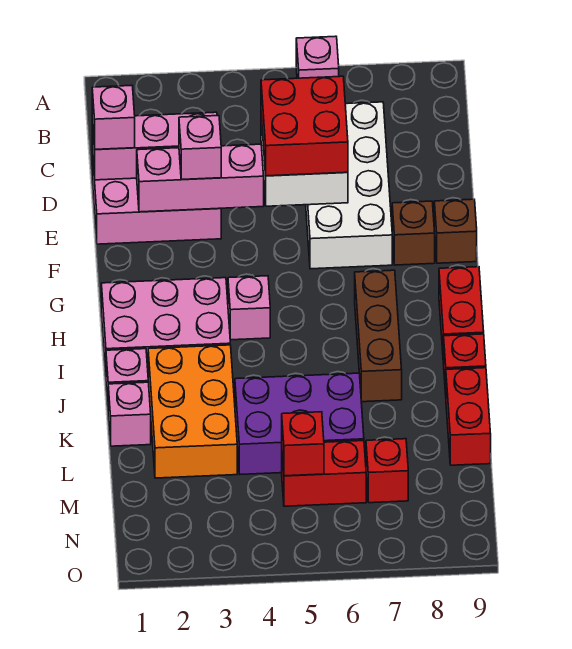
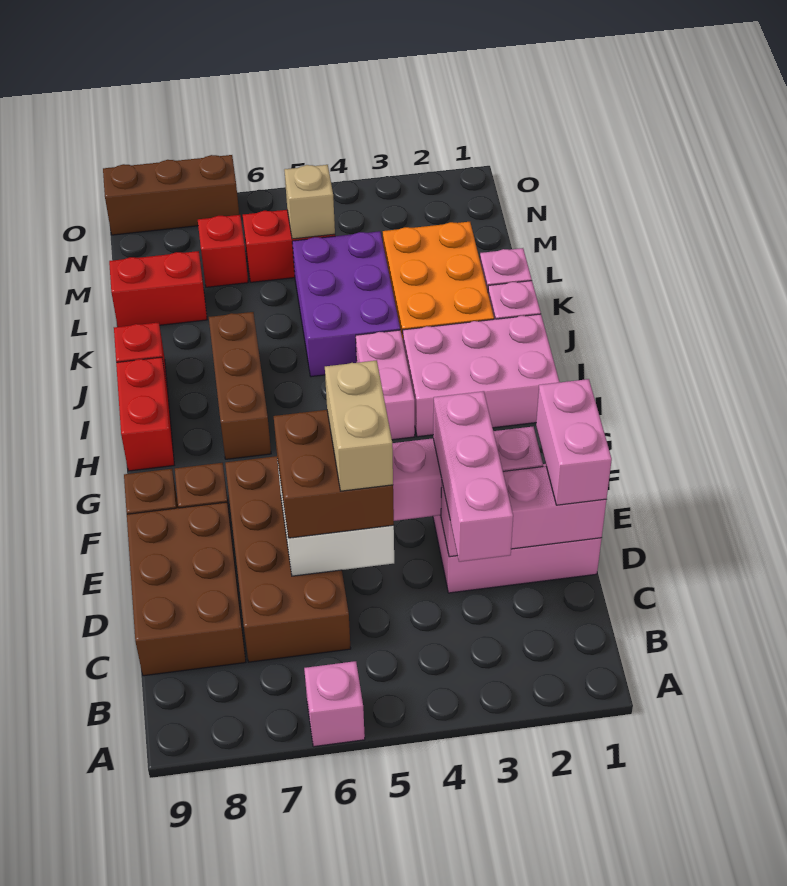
white brick C6:F7 level 1 -> brown brick C6:F7 level 1
none -> brown brick C8:E9 level 1
pink brick D1 level 3 -> pink brick D1:E1 level 3
red brick D5:E6 level 3 -> brown brick D5:E6 level 3
none -> tan brick D5:E5 level 4
pink brick E3 level 3 -> pink brick C3:E3 level 3
pink brick H4 level 1 -> pink brick H4:I4 level 1
purple brick K4:L6 level 1 -> purple brick J4:L5 level 1
red brick K9:L9 level 1 -> red brick L8:L9 level 1
red brick M5 level 2 -> tan brick M5 level 2
none -> brown brick O7:O9 level 1

